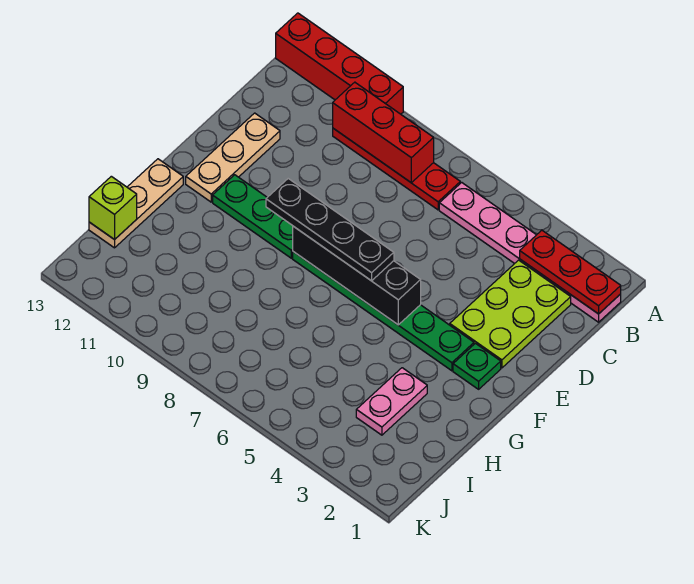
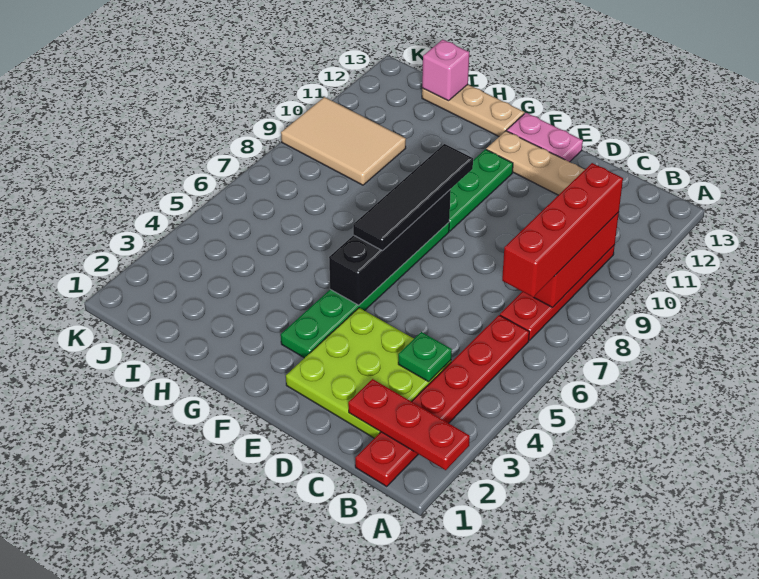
red brick A10:A13 level 1 -> red brick B7:B10 level 3
pink plate B1:B6 level 1 -> red plate B1:B6 level 1
red plate B1:B3 level 2 -> red plate A2:C2 level 2
lime plate C2:E3 level 1 -> lime plate C2:E4 level 1
green plate F2 level 1 -> green plate C4 level 2
black plate F6:F9 level 3 -> black tile F6:F9 level 3
pink plate H3:I3 level 1 -> pink plate E13:F13 level 1
none -> tan tile I9:K10 level 1
lime brick I13 level 2 -> pink brick I13 level 2

